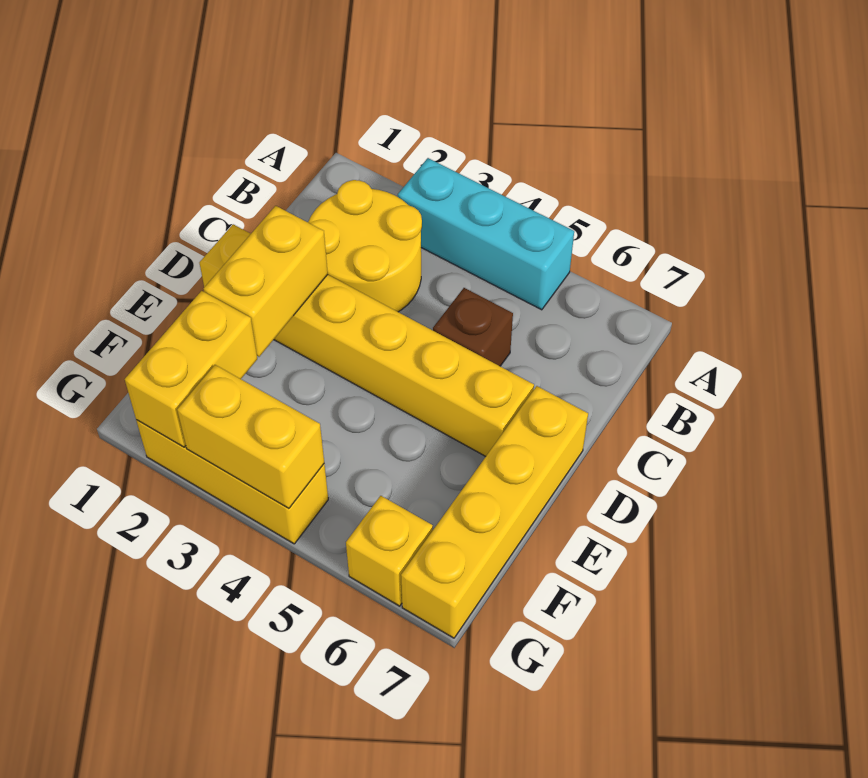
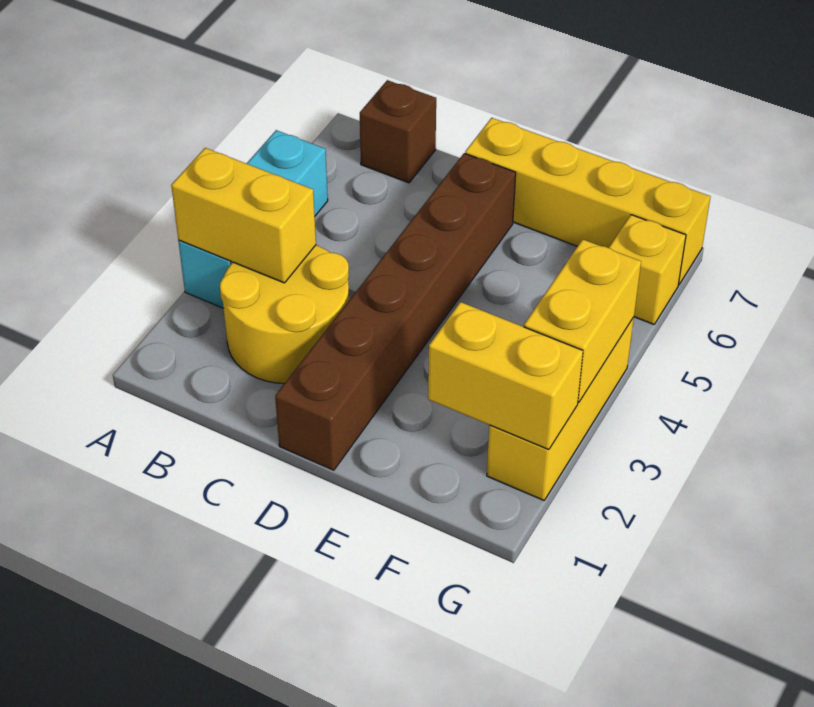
brown brick C5 level 1 -> brown brick B7 level 1
yellow brick D1:D6 level 1 -> brown brick D1:D6 level 1
yellow brick D2:E2 level 2 -> yellow brick A3:B3 level 2

